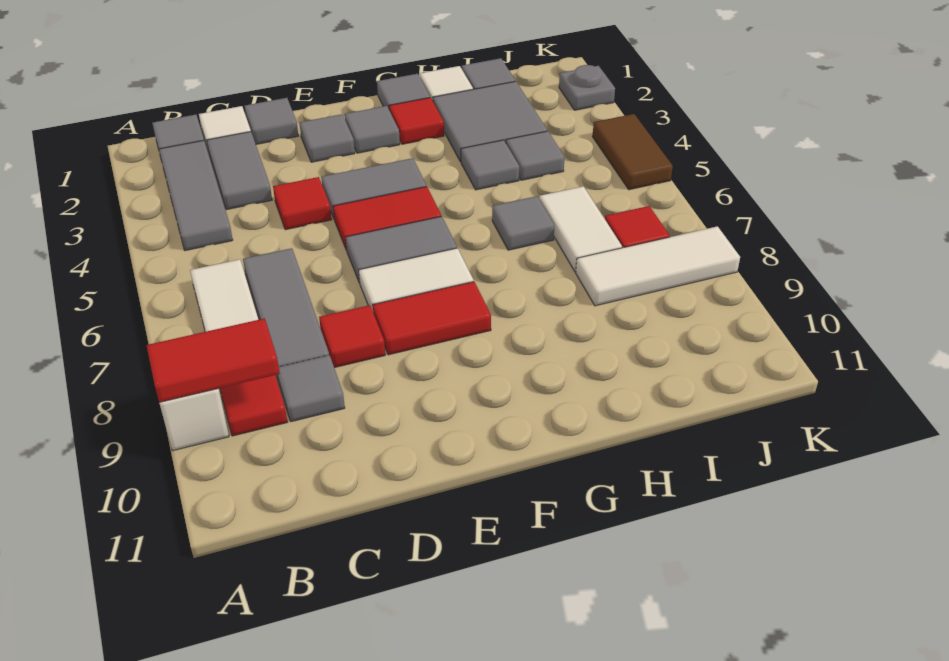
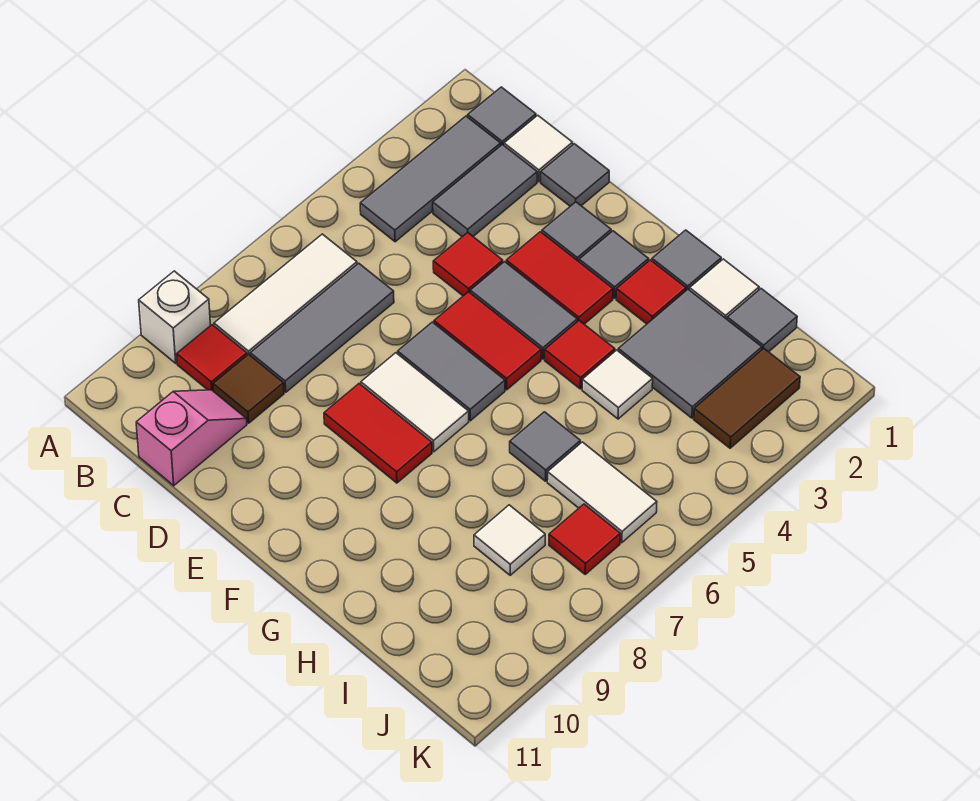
red tile A9:B9 level 2 -> red tile E3:F3 level 1
grey tile C9 level 1 -> brown tile C9 level 1
none -> pink slope C10:C11 level 1 top 11
red tile D8 level 1 -> red tile G4 level 1
grey tile H4 level 1 -> white tile H4 level 1
grey tile I4 level 1 -> none
white tile I6:I7 level 1 -> white tile I6:J6 level 1
white tile I8:K8 level 1 -> white tile I8 level 1
grey plate K2 level 1 -> none
brown tile K4:K5 level 1 -> brown tile J2:J3 level 1

